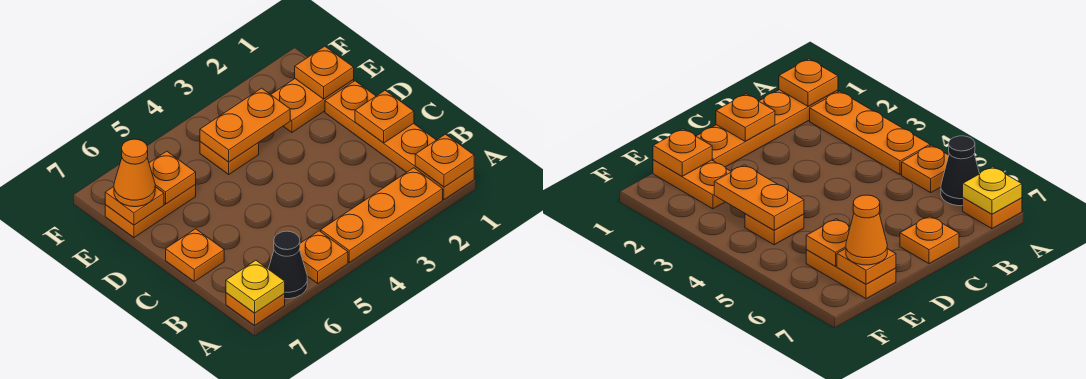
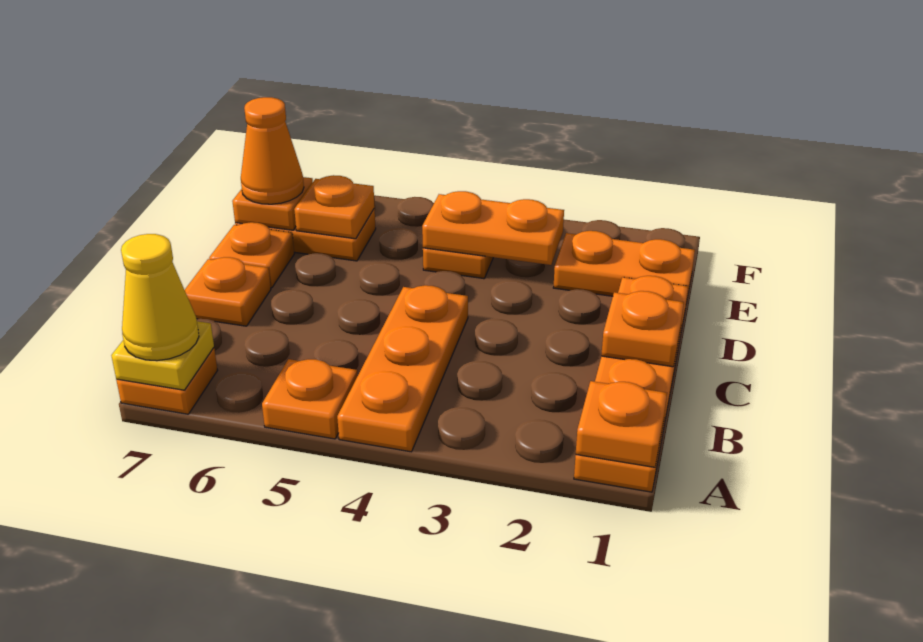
orange plate A2:A4 level 1 -> orange plate A4:C4 level 1
black cone A6 level 1 -> none
none -> yellow cone A7 level 3
orange plate E1 level 2 -> orange plate D7 level 1

